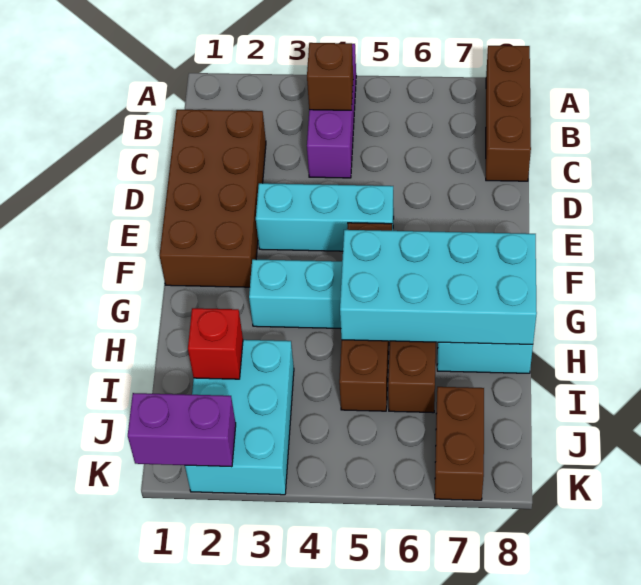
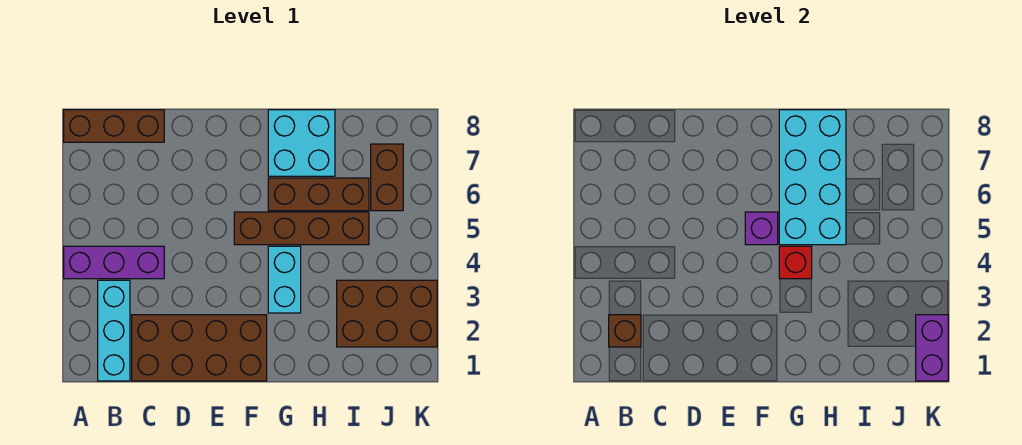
brown brick B4 level 2 -> brown brick B2 level 2
cyan brick E3:E5 level 1 -> cyan brick B1:B3 level 1
none -> purple brick F5 level 2
cyan brick I2:K3 level 1 -> brown brick I2:K3 level 1
red brick I2 level 2 -> red brick G4 level 2
brown brick J7:K7 level 1 -> brown brick J6:J7 level 1

